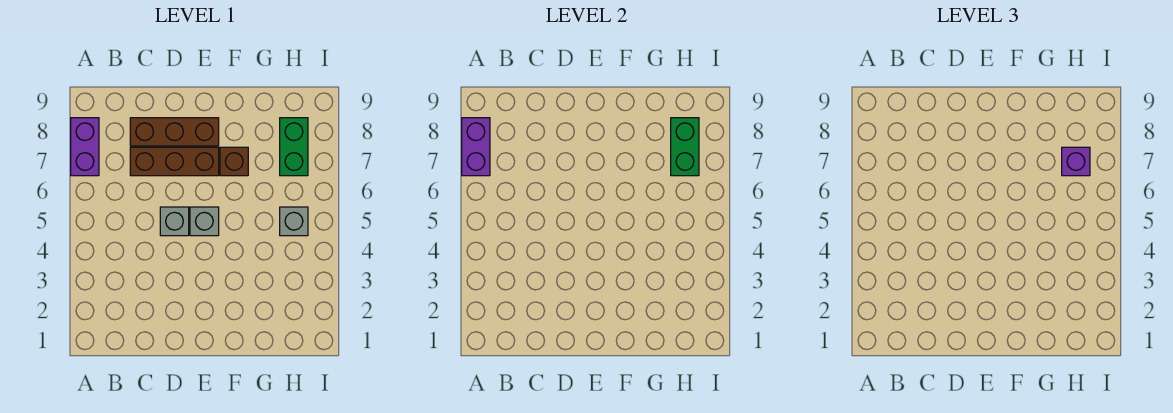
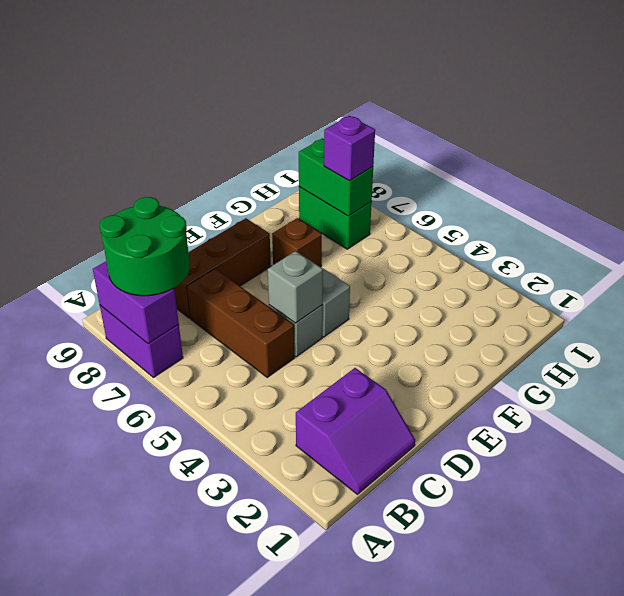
none -> green round brick A7:B8 level 3
none -> purple slope B1:C2 level 1 top 2
brown brick C7:E7 level 1 -> brown brick C5:C7 level 1
grey brick H5 level 1 -> grey brick D5 level 2

